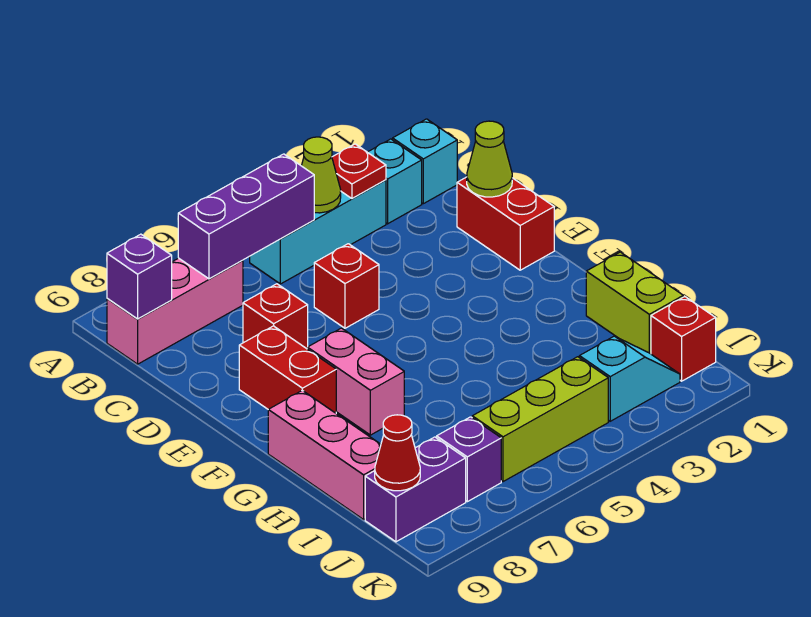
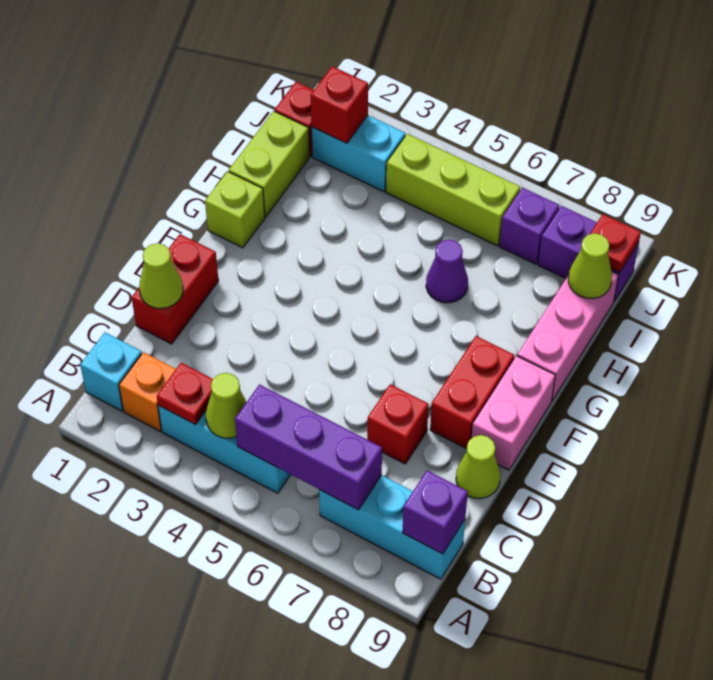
cyan brick B2 level 1 -> orange brick B2 level 1
pink brick B7:B9 level 1 -> cyan brick B7:B9 level 1
red brick D5 level 1 -> red brick J2 level 2
none -> lime cone D9 level 1
pink brick F7:G7 level 1 -> pink brick E9:F9 level 1
none -> lime brick G1 level 1
none -> purple cone H6 level 1
none -> lime cone I9 level 2
cyan slope J2:J3 level 1 top 3 -> cyan brick J2:J3 level 1
red cone J9 level 2 -> red plate J9 level 2

